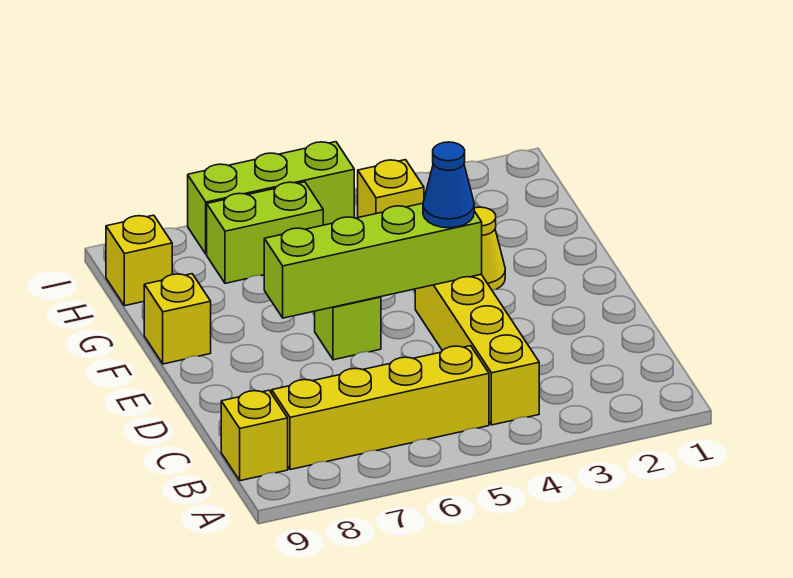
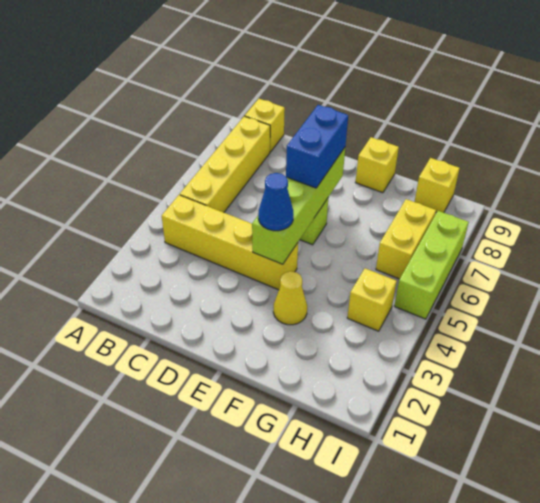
none -> blue brick E6:E7 level 3
lime brick H6:H7 level 1 -> yellow brick H6:H7 level 1

